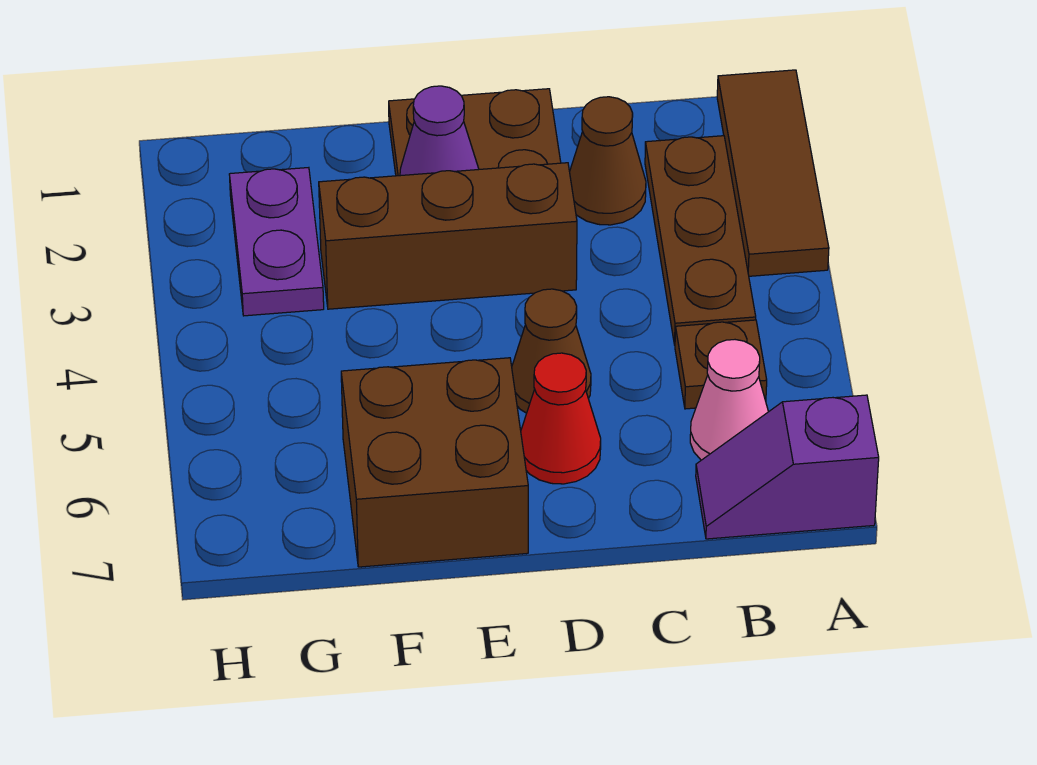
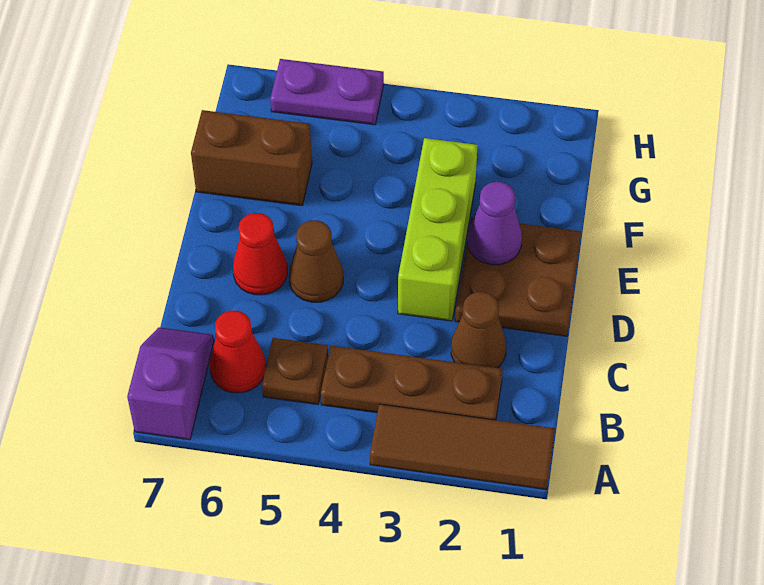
pink cone B6 level 1 -> red cone B6 level 1
brown brick D3:F3 level 1 -> lime brick D3:F3 level 1
brown brick E6:F7 level 1 -> brown brick F6:F7 level 1
purple plate G2:G3 level 1 -> purple plate H5:H6 level 1

